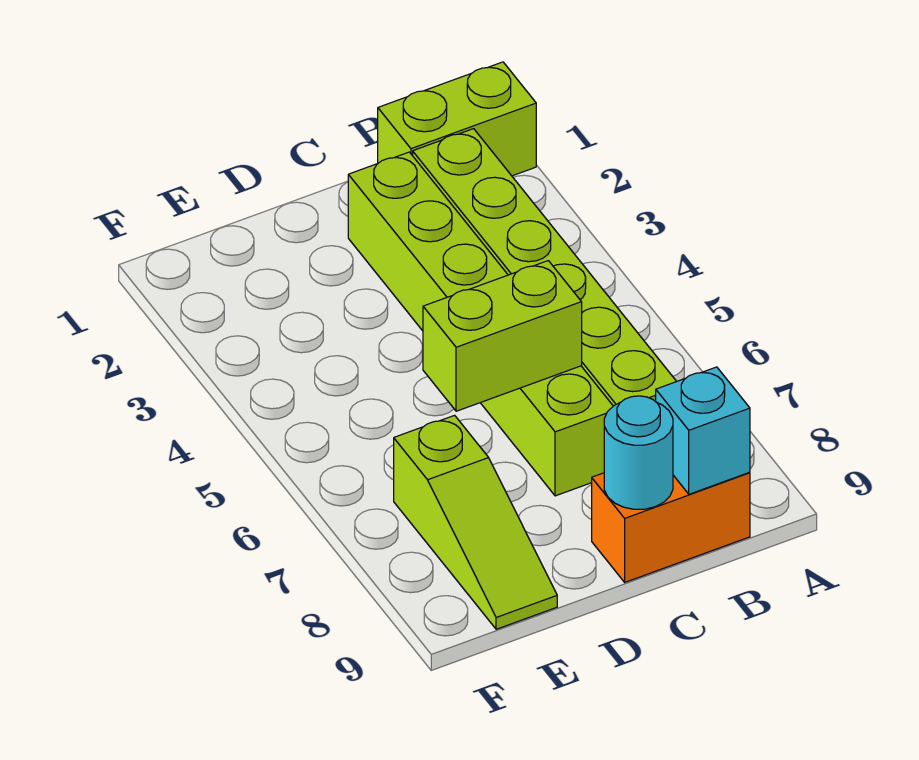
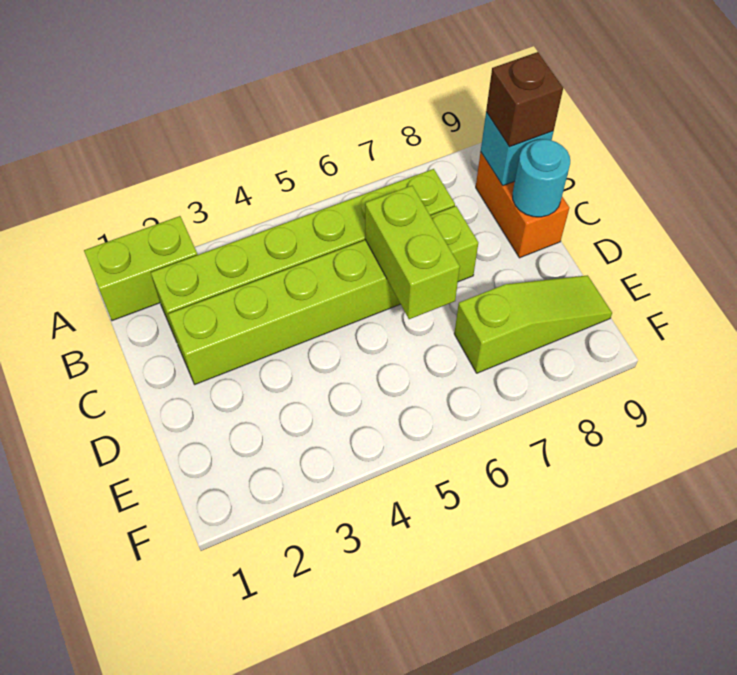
lime brick A1:B1 level 1 -> lime brick A1:A2 level 1
none -> brown brick B9 level 3

